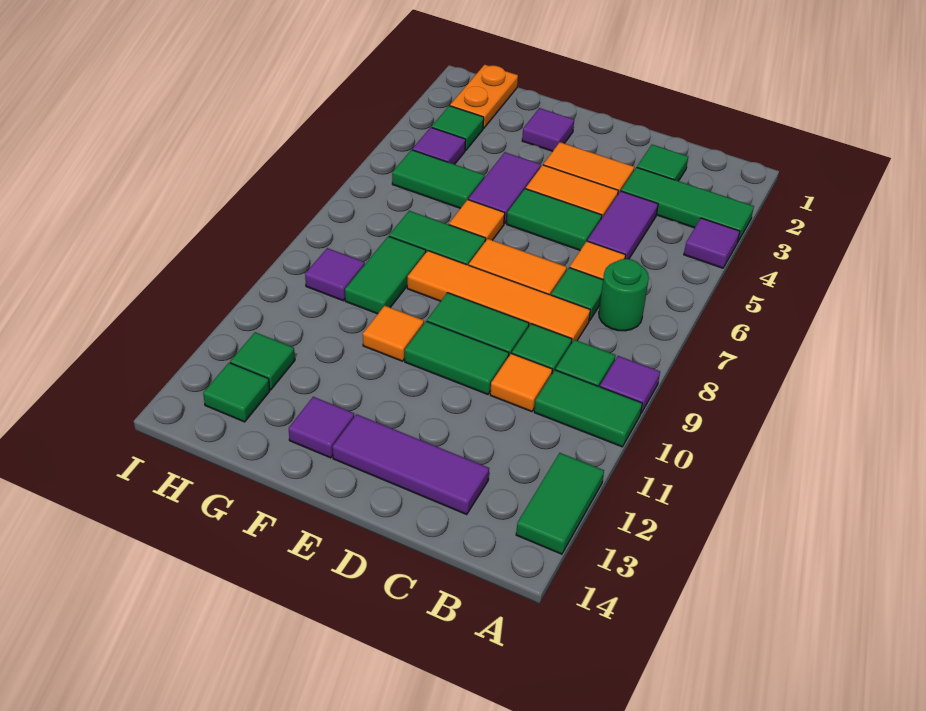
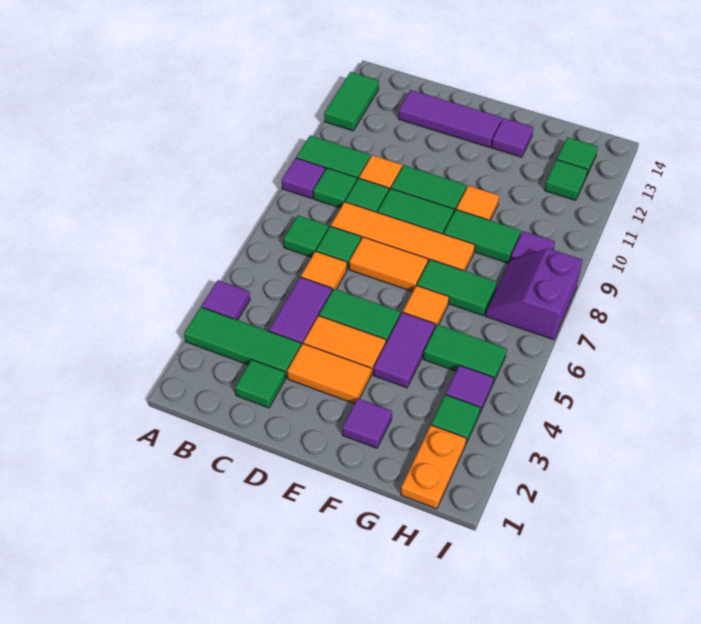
green round brick B7 level 1 -> green tile B7 level 1
green tile G8:G9 level 1 -> green tile F9:G9 level 1
none -> purple slope H7:I8 level 1 top I

